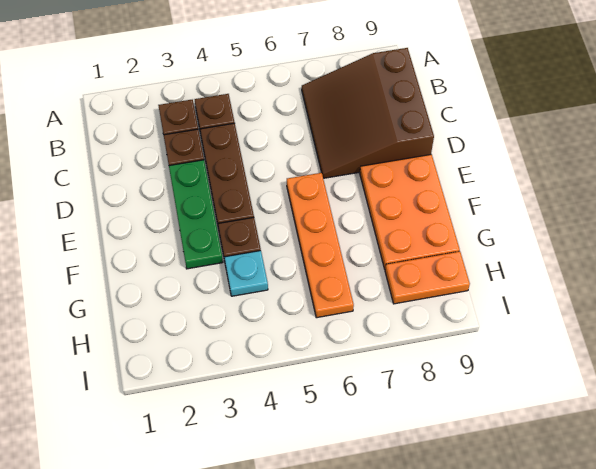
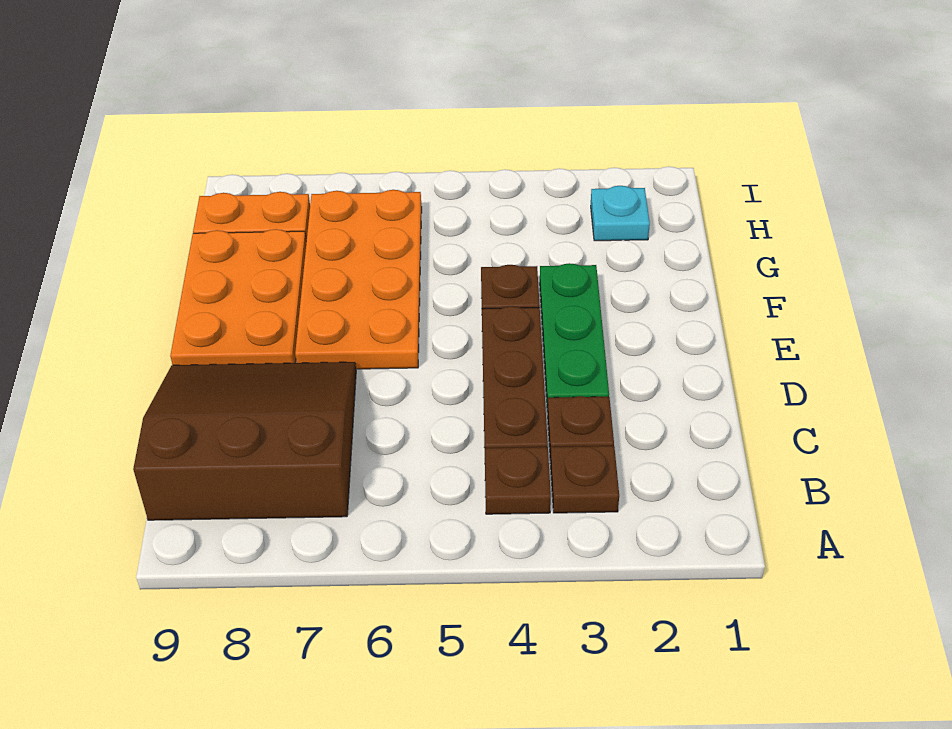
brown slope B7:D9 level 1 top 9 -> brown slope B7:D9 level 1 top B
orange plate E6:H6 level 1 -> orange plate E6:H7 level 1
cyan plate G4 level 1 -> cyan plate H2 level 1

